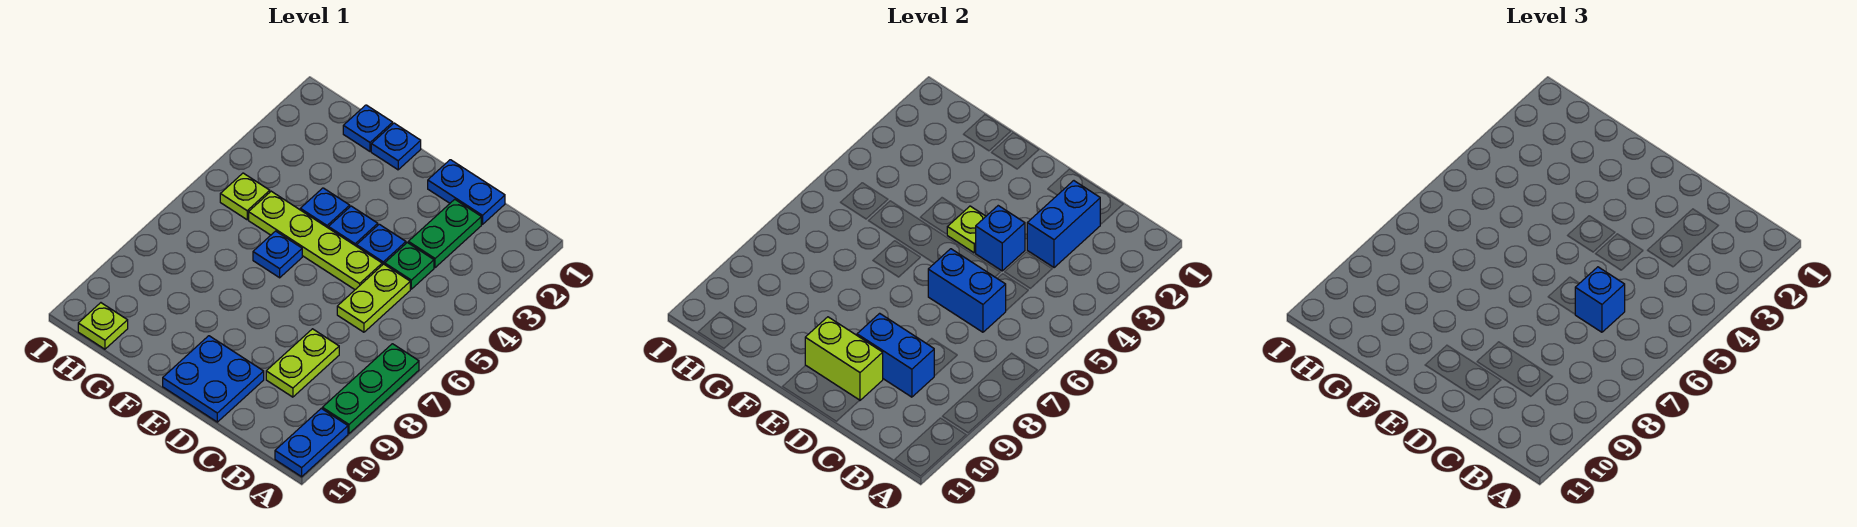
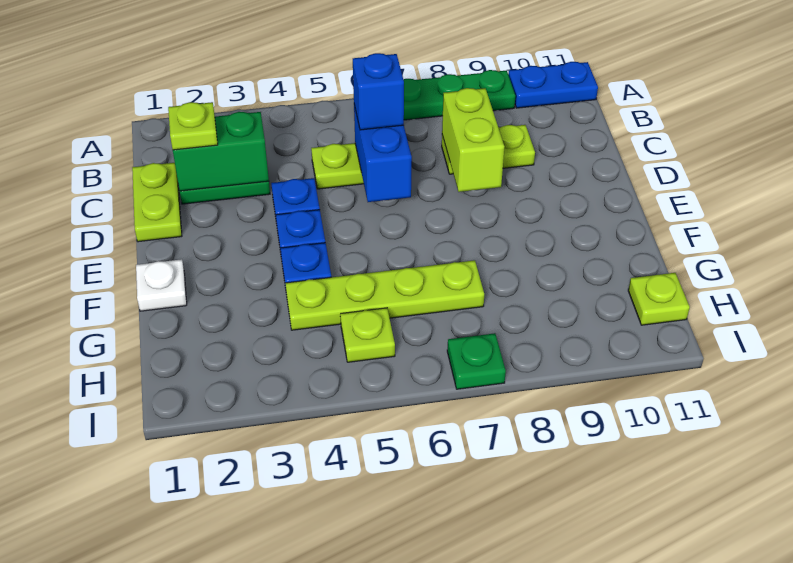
blue plate C1:D1 level 1 -> lime plate C1:D1 level 1
blue brick C2:C3 level 2 -> green brick C2:C3 level 2
green plate C4 level 1 -> green plate I7 level 1
blue brick C9:D9 level 2 -> none
blue brick D4 level 2 -> none
lime plate D5:G5 level 1 -> lime plate G4:G7 level 1
blue plate D10:E11 level 1 -> none
lime brick D10:E10 level 2 -> lime brick C8:D8 level 2
lime plate E4 level 2 -> lime plate C2 level 3
blue plate F1 level 1 -> white plate F1 level 1
blue plate F6 level 1 -> none
blue plate G1 level 1 -> none

